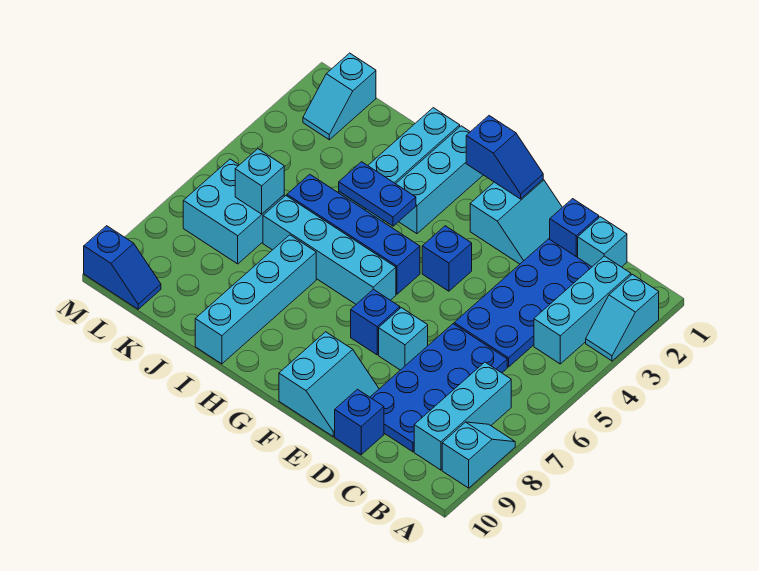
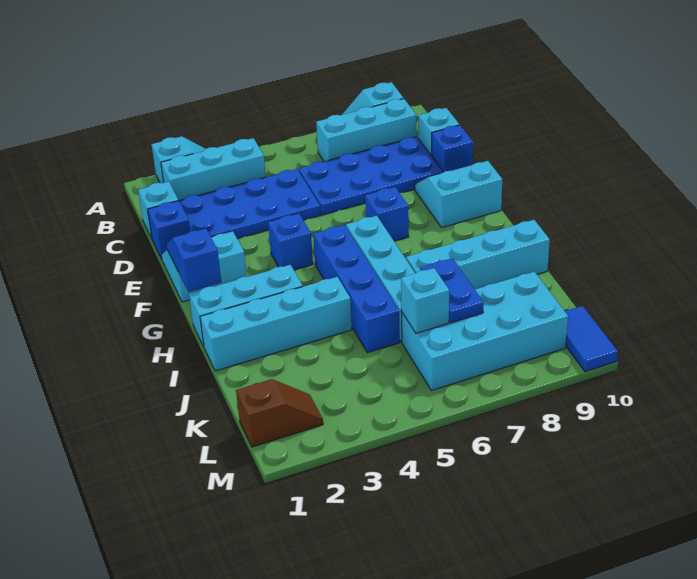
cyan brick E7 level 1 -> cyan brick C10 level 1
blue plate H4:I4 level 2 -> blue plate J7:K7 level 2
cyan brick K6:L7 level 1 -> cyan brick K6:L9 level 1
cyan slope L1:L2 level 1 top 1 -> brown slope L1:L2 level 1 top 1
blue slope L10:M10 level 1 top M -> blue tile L10:M10 level 1

